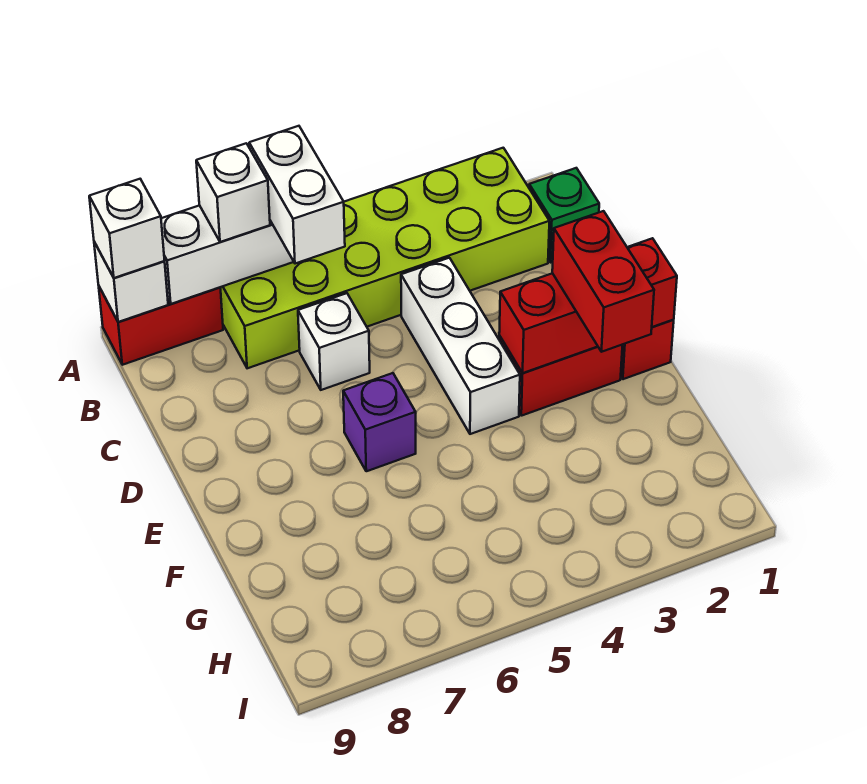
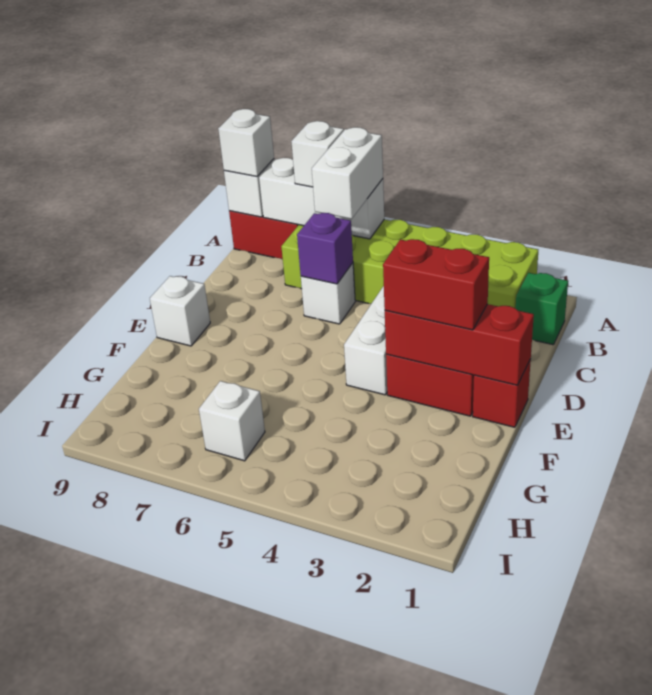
red brick E2:F2 level 3 -> red brick E2:E3 level 3
purple brick E6 level 1 -> purple brick C6 level 2
none -> white brick E9 level 1
none -> white brick H6 level 1

